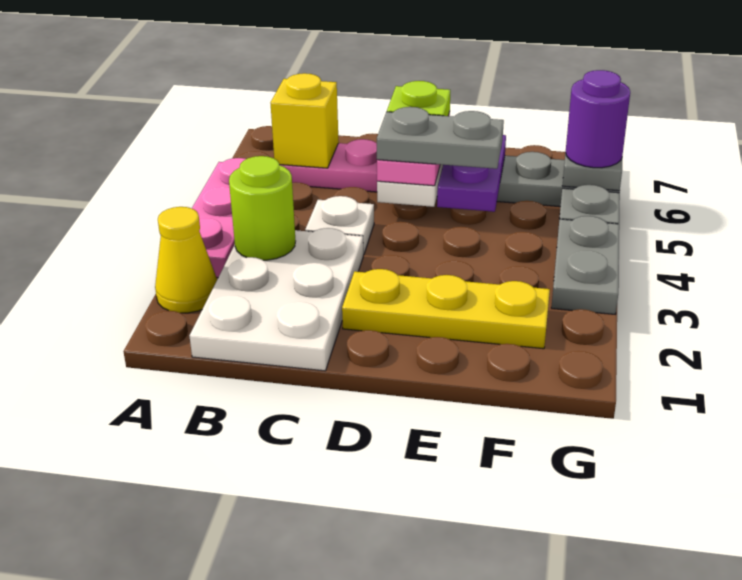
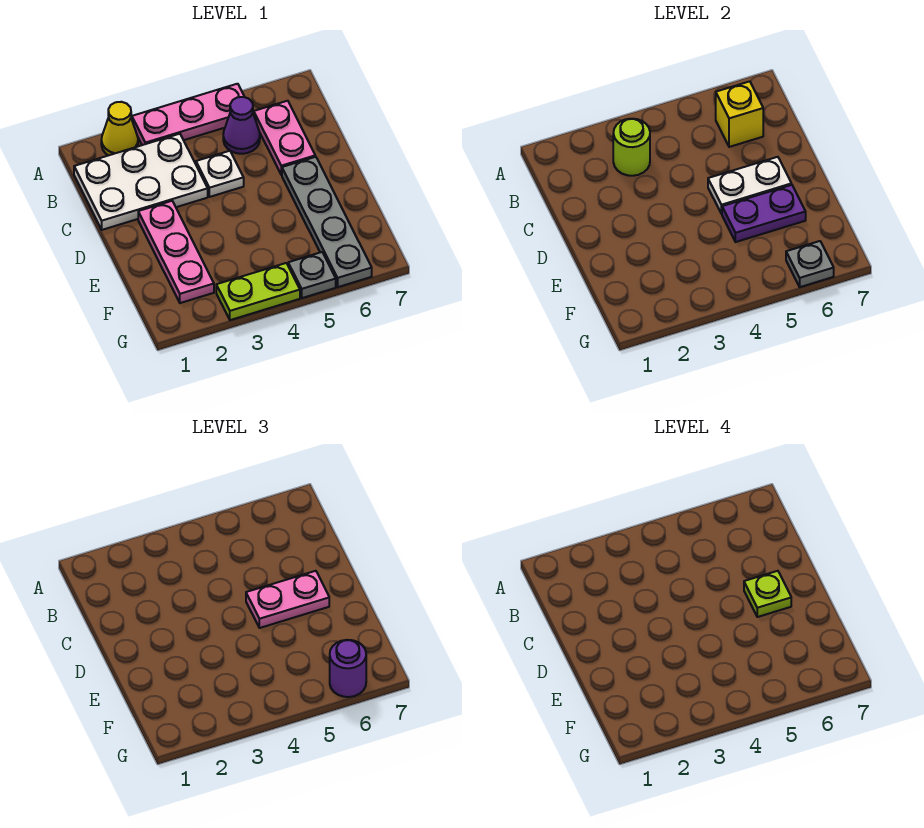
none -> purple cone B5 level 1
yellow plate D2:F2 level 1 -> pink plate D2:F2 level 1
grey plate D5:E5 level 4 -> none
grey plate G3:G4 level 1 -> lime plate G3:G4 level 1

